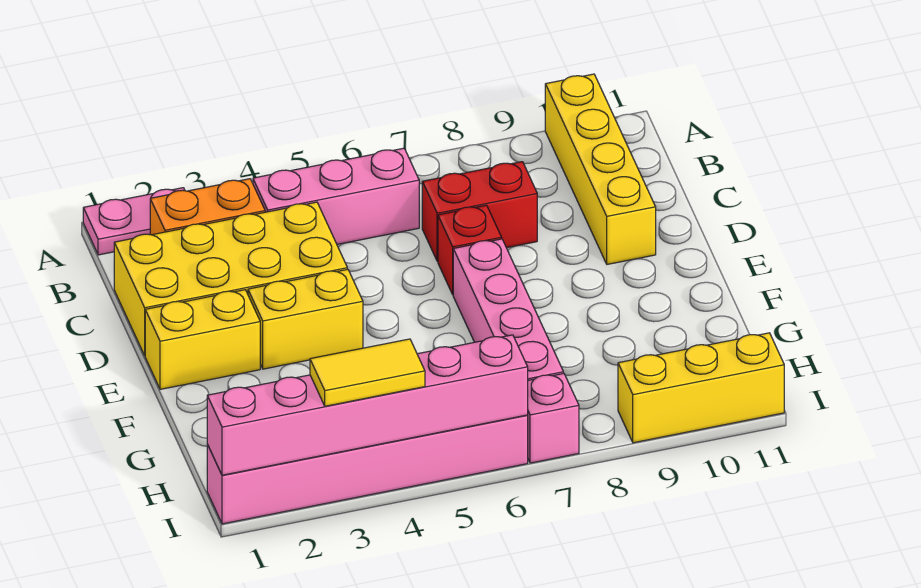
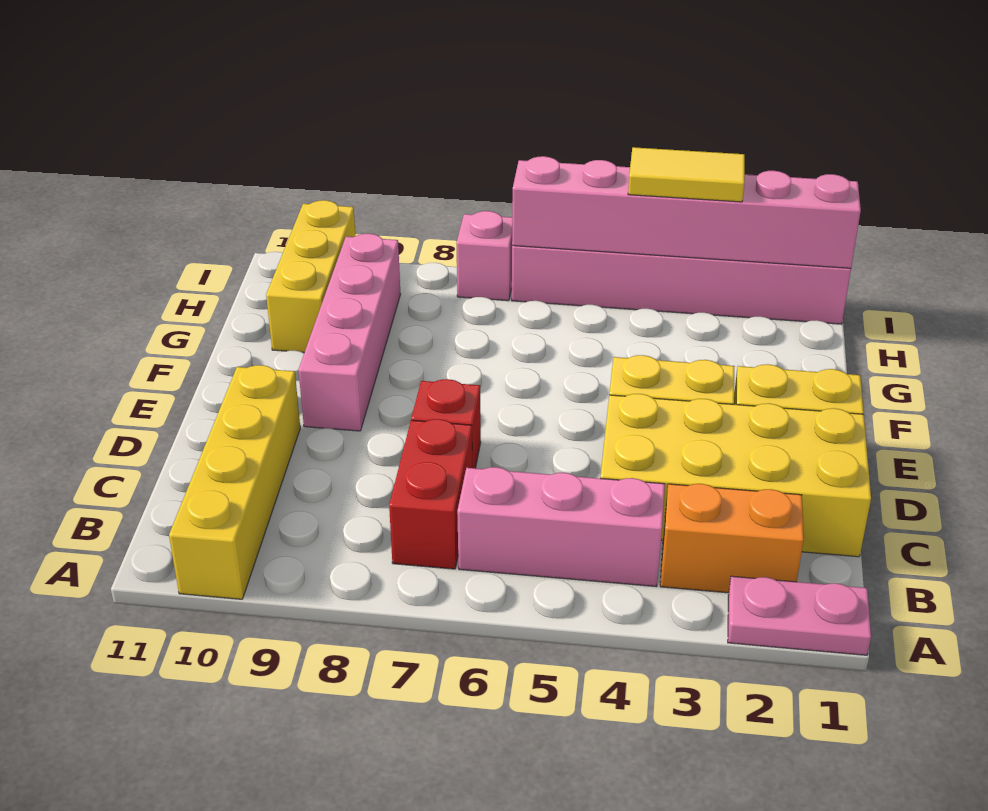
red brick C7:C8 level 1 -> red brick B7:C7 level 1
pink brick E7:H7 level 1 -> pink brick E9:H9 level 1
yellow brick I9:I11 level 1 -> yellow brick G10:I10 level 1

